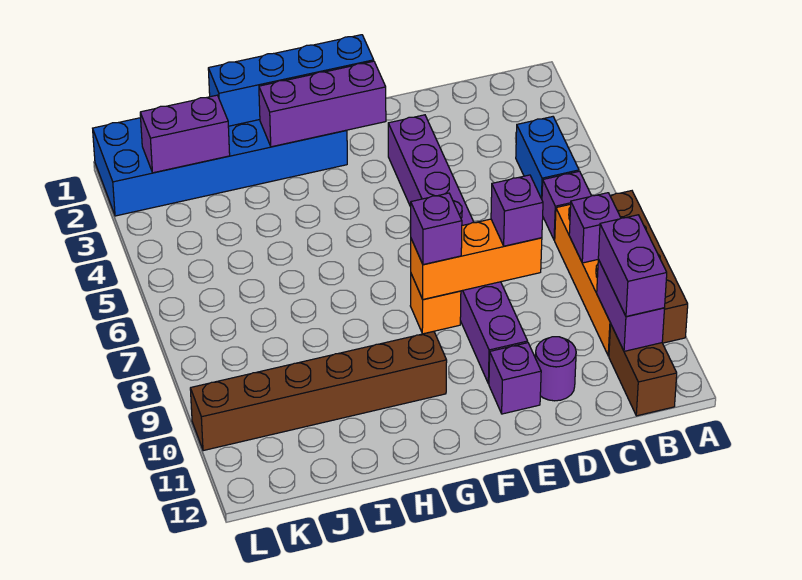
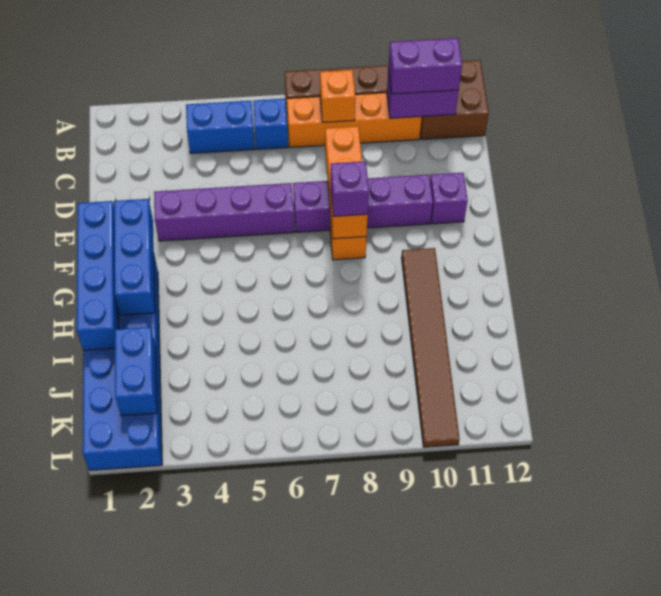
purple brick B6 level 1 -> blue brick B6 level 1
purple brick B8 level 2 -> orange brick B8 level 2
brown brick B11:B12 level 1 -> brown brick A11:B12 level 1
purple brick D8 level 3 -> none
purple round brick D11 level 1 -> none
purple brick F2:H2 level 2 -> blue brick F2:H2 level 2
brown brick G10:L10 level 1 -> brown tile G10:L10 level 1
purple brick J2:K2 level 2 -> blue brick J2:K2 level 2

